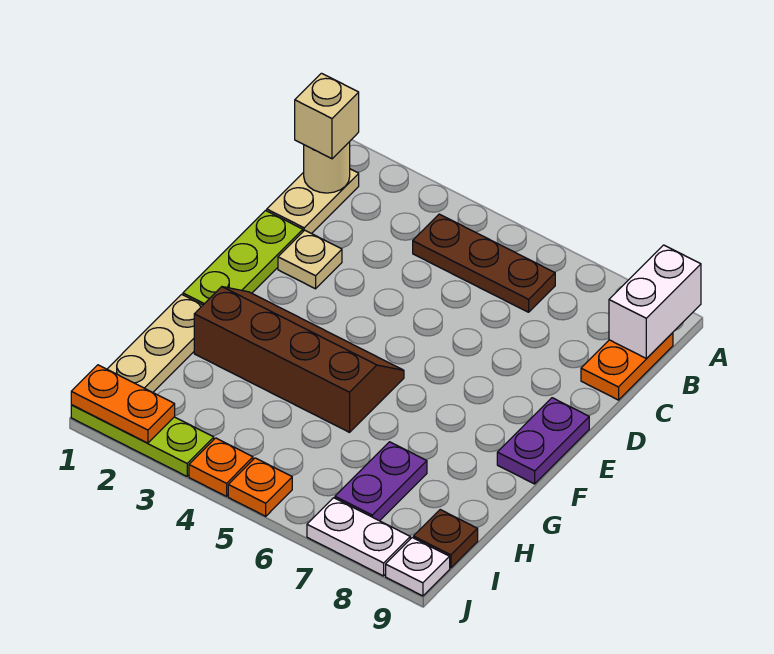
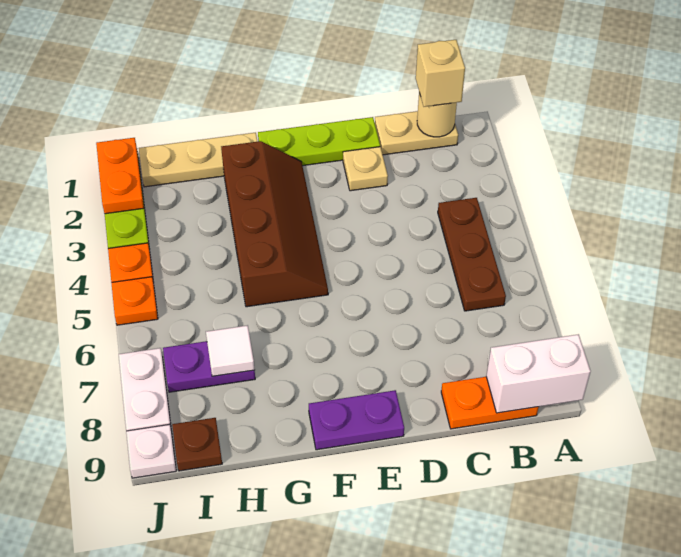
none -> white tile H7 level 2

